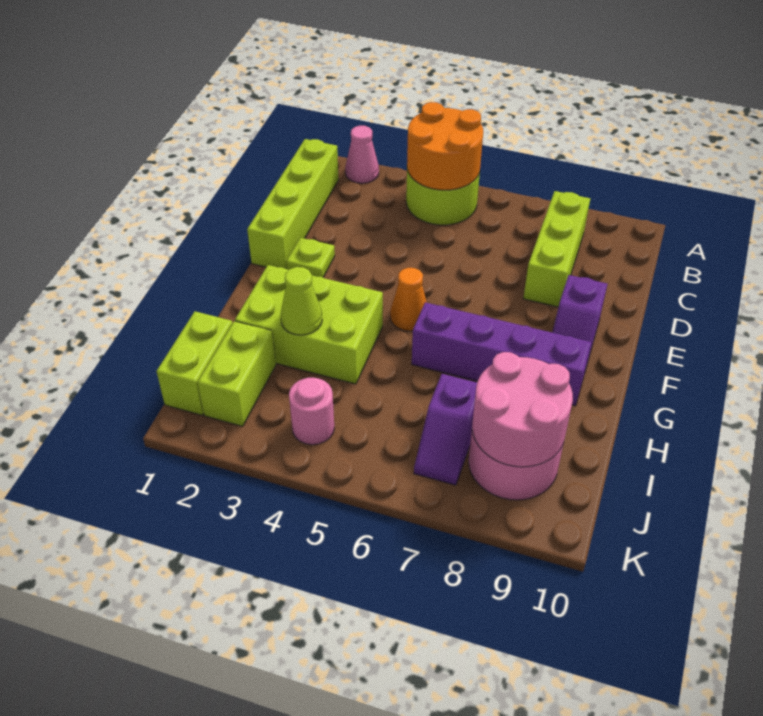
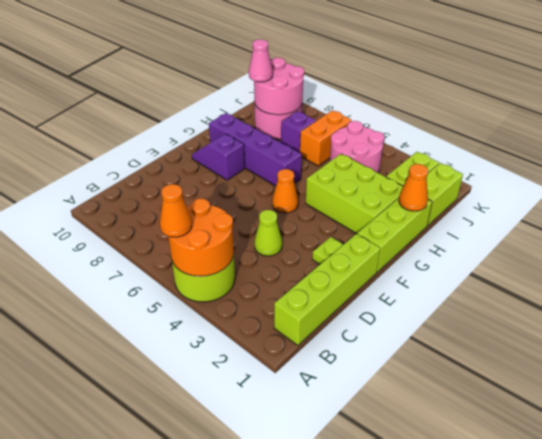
pink cone A2 level 1 -> pink cone I9 level 3
none -> orange cone A5 level 3
lime brick B8:D8 level 1 -> lime brick F1:H1 level 1
purple slope E9:F9 level 1 top E -> purple slope F8:F9 level 1 top 8
none -> orange cone H1 level 2
lime cone H3 level 2 -> lime cone D4 level 1
none -> orange brick I6:J6 level 1
pink round brick J4 level 1 -> pink round brick I4:J5 level 1

